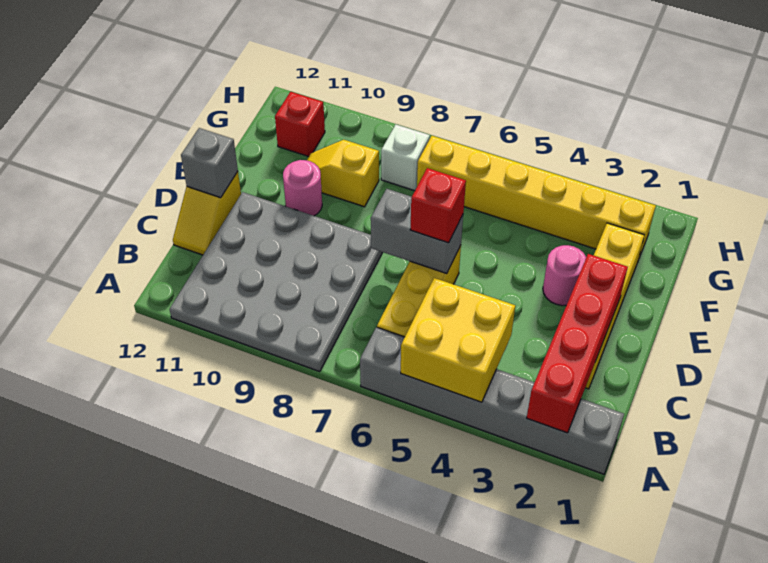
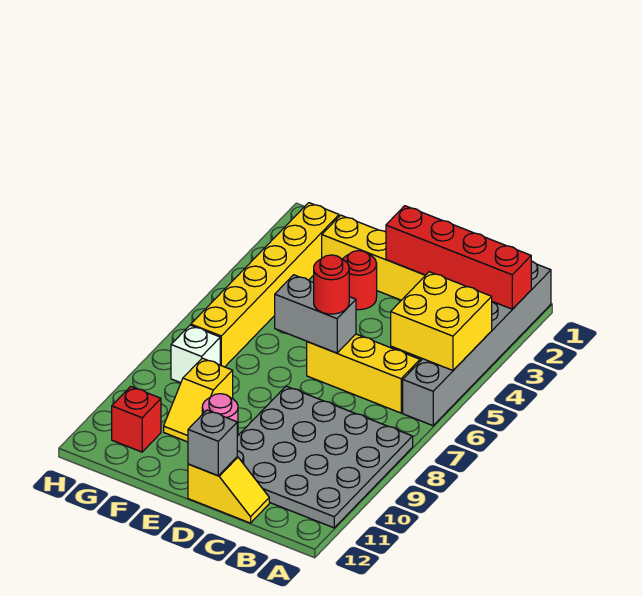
grey brick D6:D7 level 2 -> grey brick D6:E6 level 2
red brick D6 level 3 -> red round brick D6 level 3
pink round brick E3 level 1 -> red round brick E3 level 1

